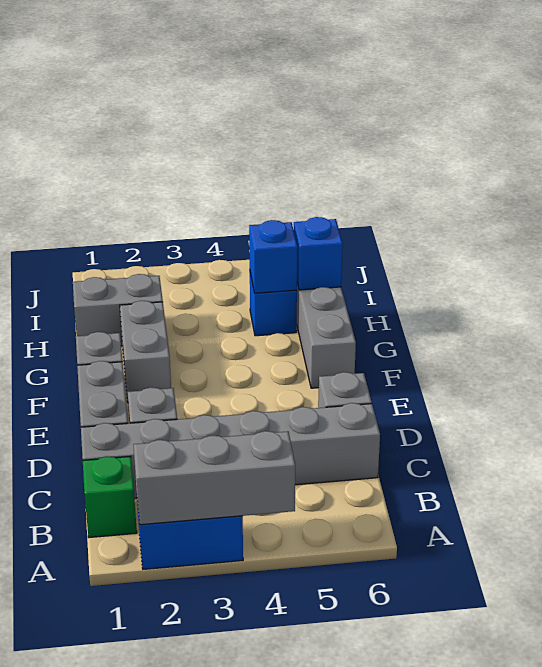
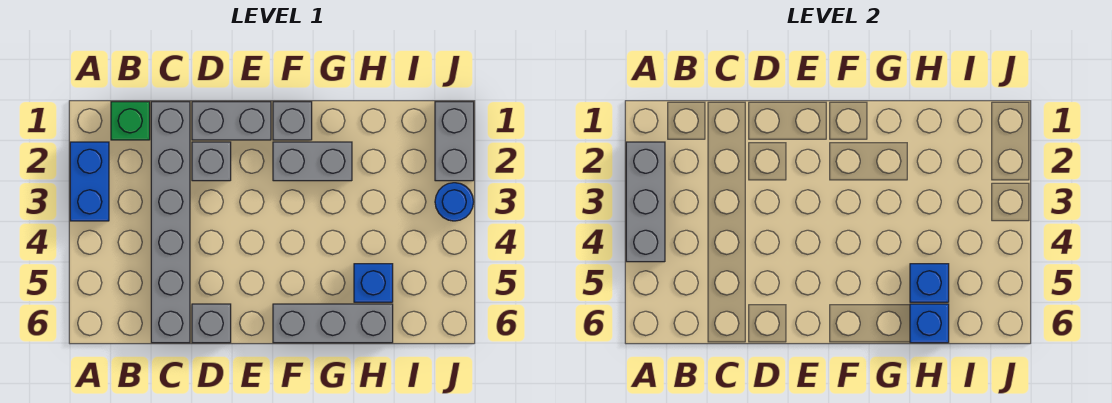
grey brick H1:H2 level 1 -> grey brick J1:J2 level 1
none -> blue round brick J3 level 1

